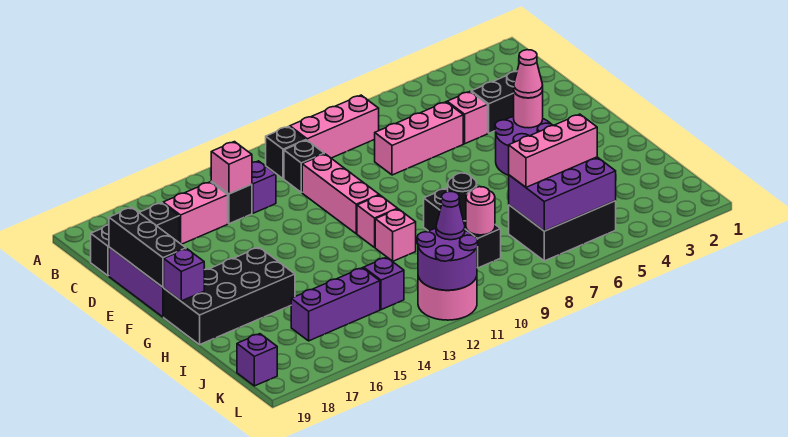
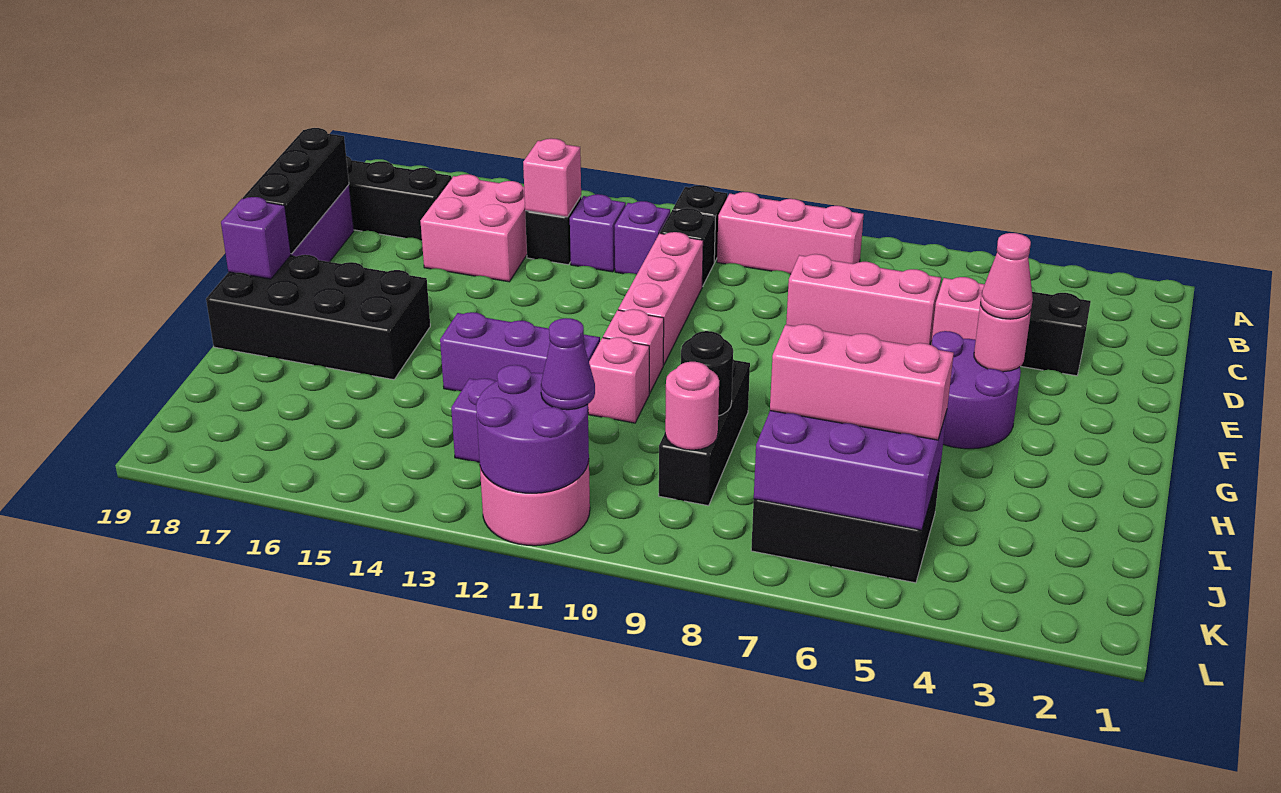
pink brick C15:C16 level 1 -> pink brick C15:D16 level 1
purple brick J14:J16 level 1 -> purple brick H12:H14 level 1
purple brick K19 level 1 -> purple brick C12 level 1

